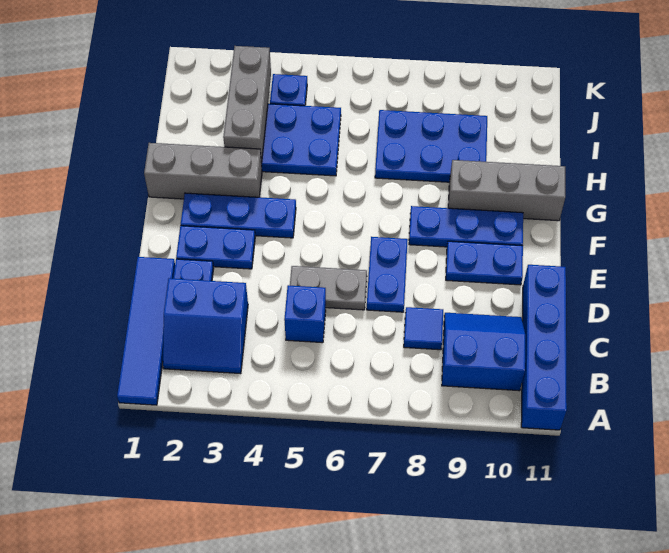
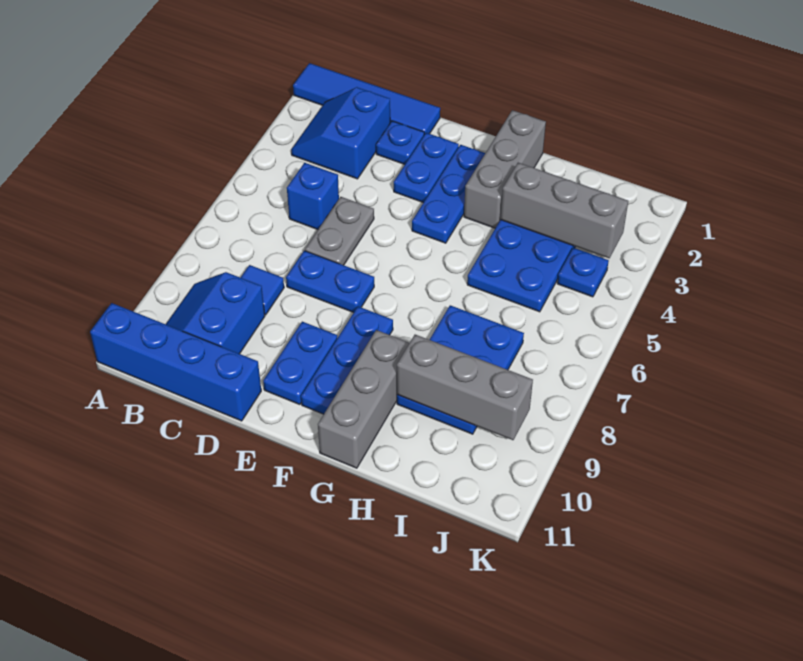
blue slope B9:C10 level 1 top B -> blue slope B9:C10 level 1 top C
none -> grey brick H9:J9 level 2

